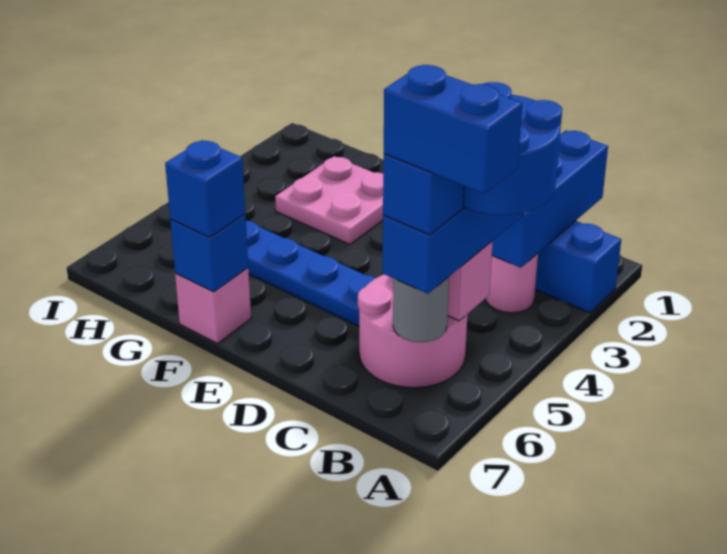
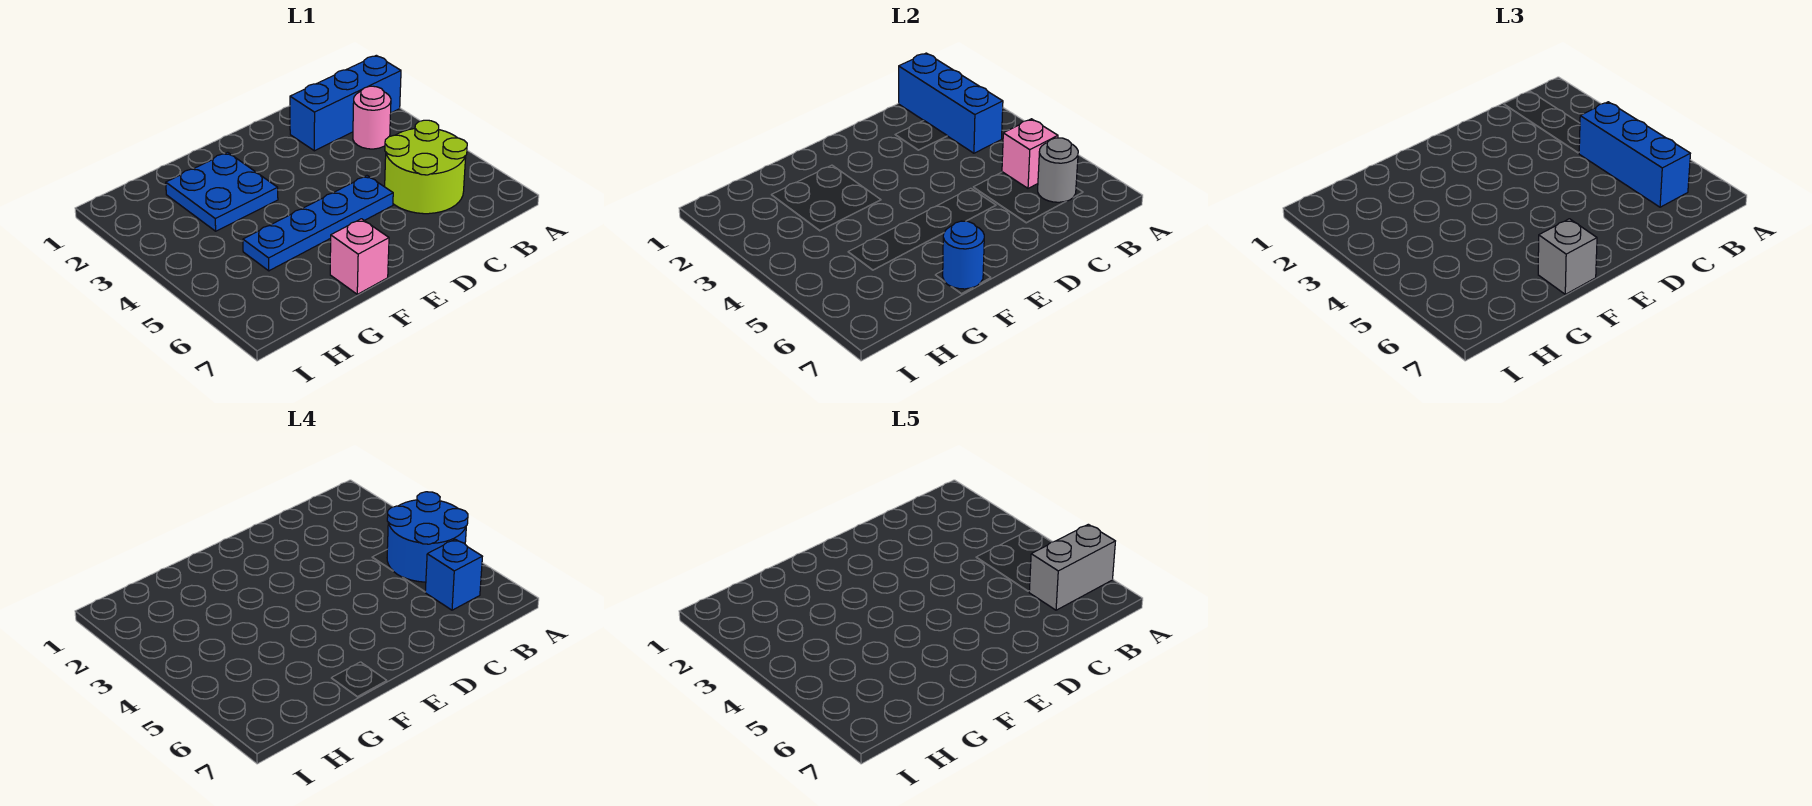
blue brick A6:B6 level 5 -> grey brick A6:B6 level 5
pink round brick B5:C6 level 1 -> lime round brick B5:C6 level 1
pink plate F2:G3 level 1 -> blue plate F2:G3 level 1
blue brick F7 level 2 -> blue round brick F7 level 2
blue brick F7 level 3 -> grey brick F7 level 3

